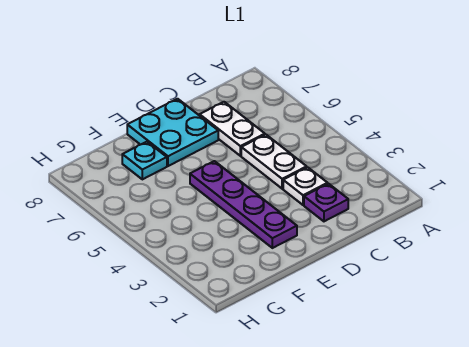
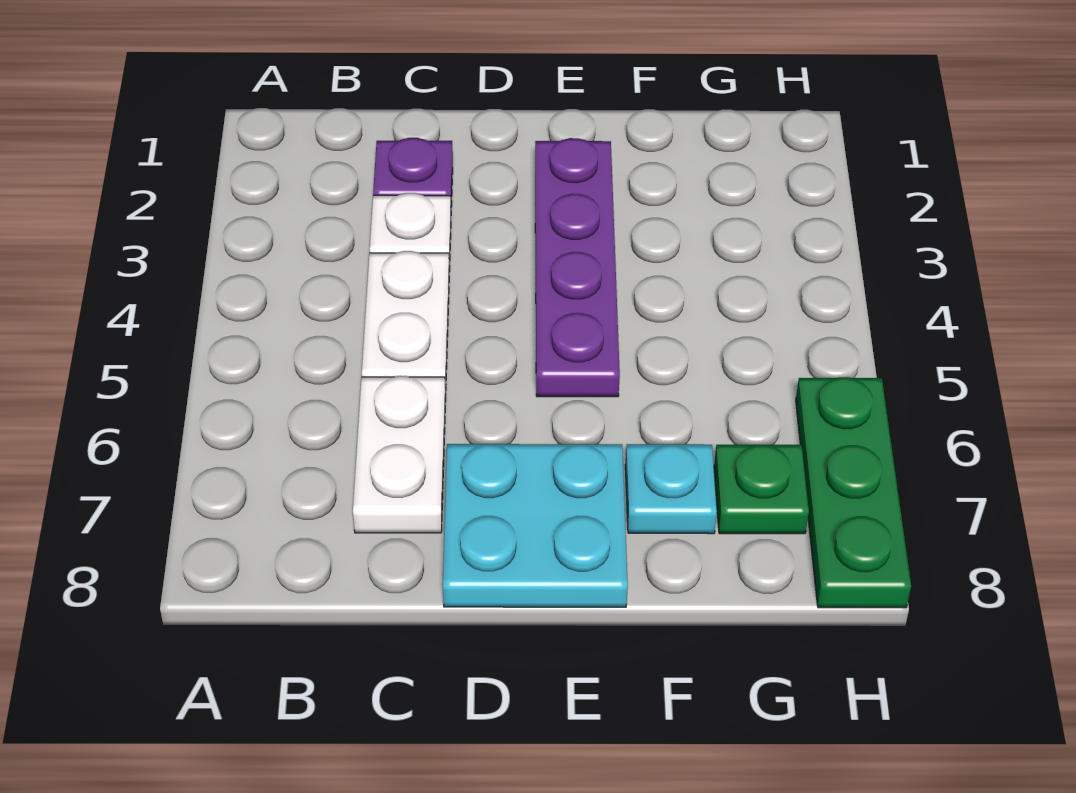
none -> green plate G7 level 1
none -> green plate H6:H8 level 1

